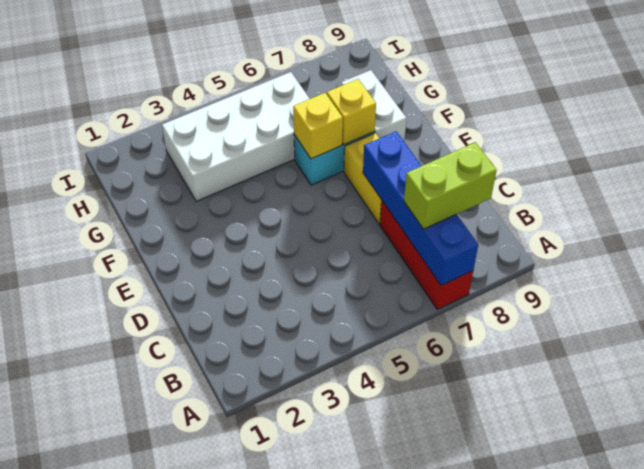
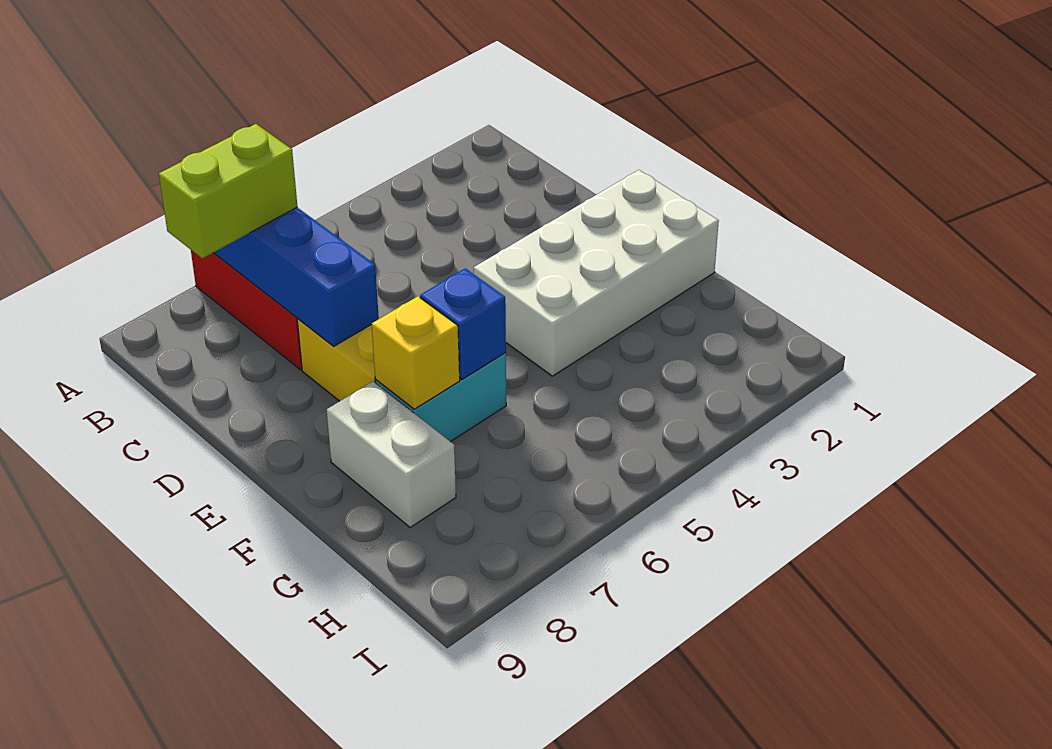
yellow brick F6 level 2 -> blue brick F6 level 2
white brick G3:H6 level 1 -> white brick E1:F4 level 1

